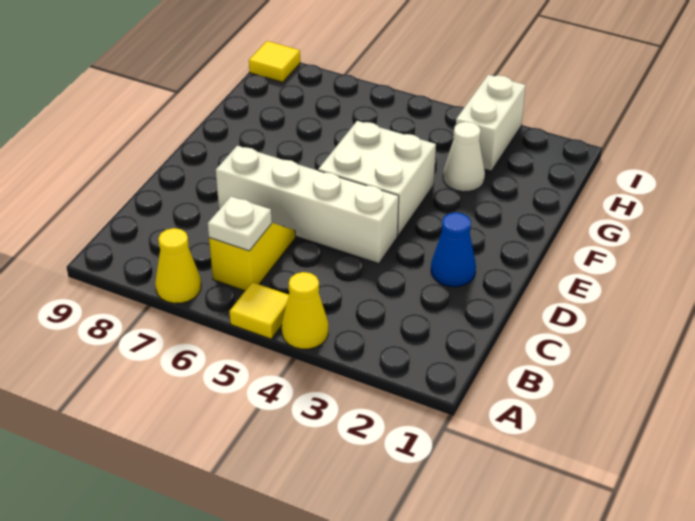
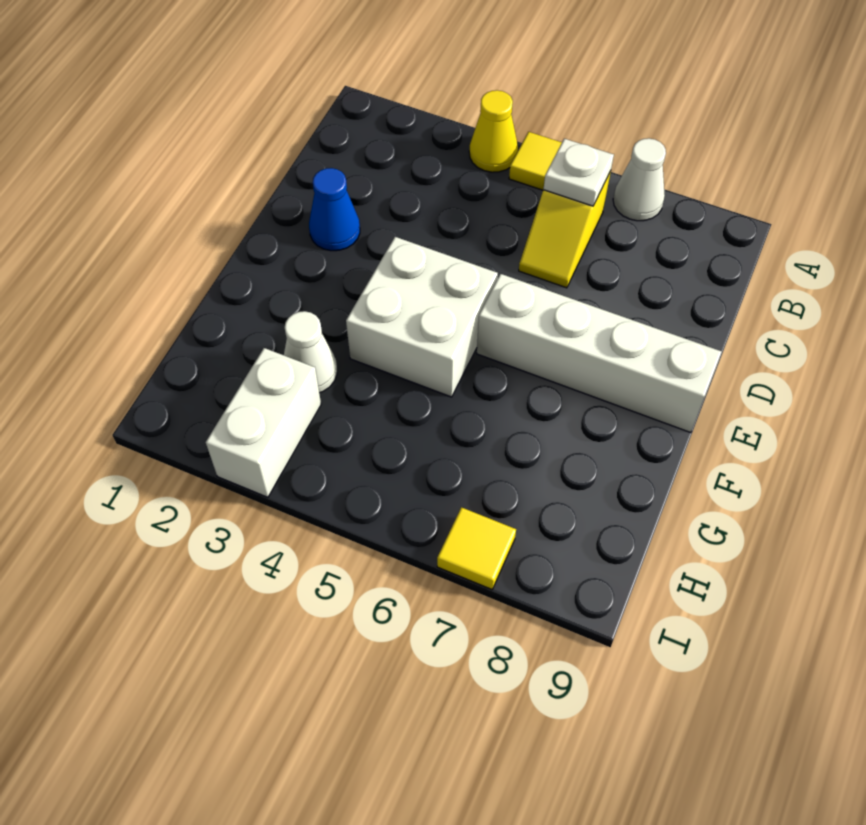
yellow cone A7 level 1 -> white cone A7 level 1
white brick D4:D7 level 1 -> white brick E6:E9 level 1
yellow tile I9 level 1 -> yellow tile I7 level 1

